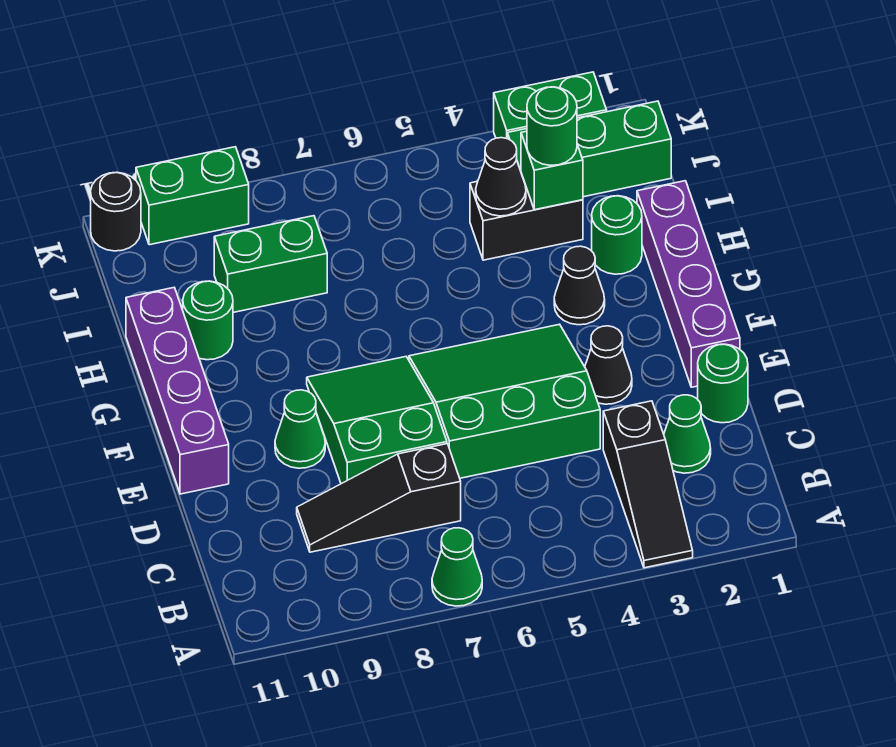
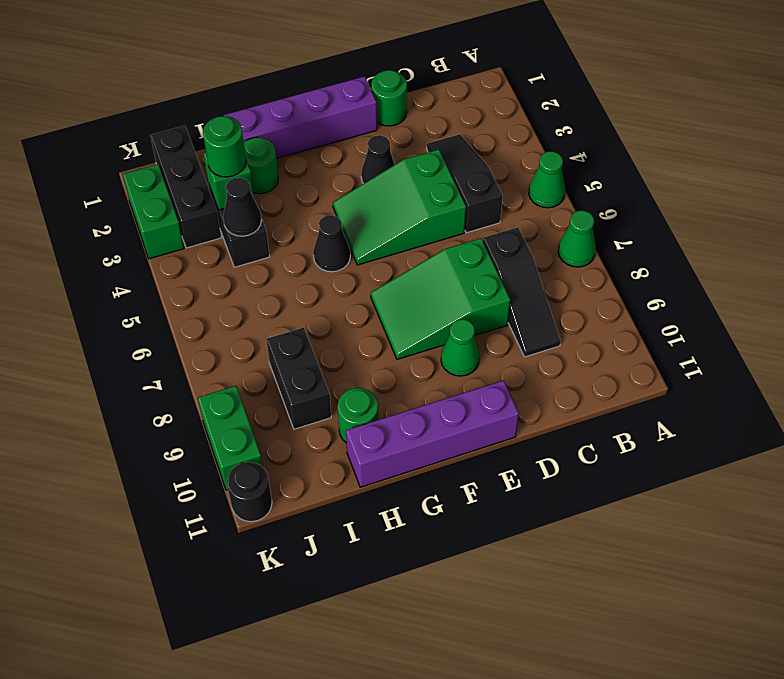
black slope A3:C3 level 1 top C -> black slope C3:C5 level 1 top 5
green cone C2 level 1 -> green cone A5 level 1
green slope D4:F6 level 1 top D -> green slope D4:F5 level 1 top D
black cone G3 level 1 -> black cone G5 level 1
green brick I8:I9 level 1 -> black brick I8:I9 level 1
green brick J1:J3 level 1 -> black brick J1:J3 level 1

